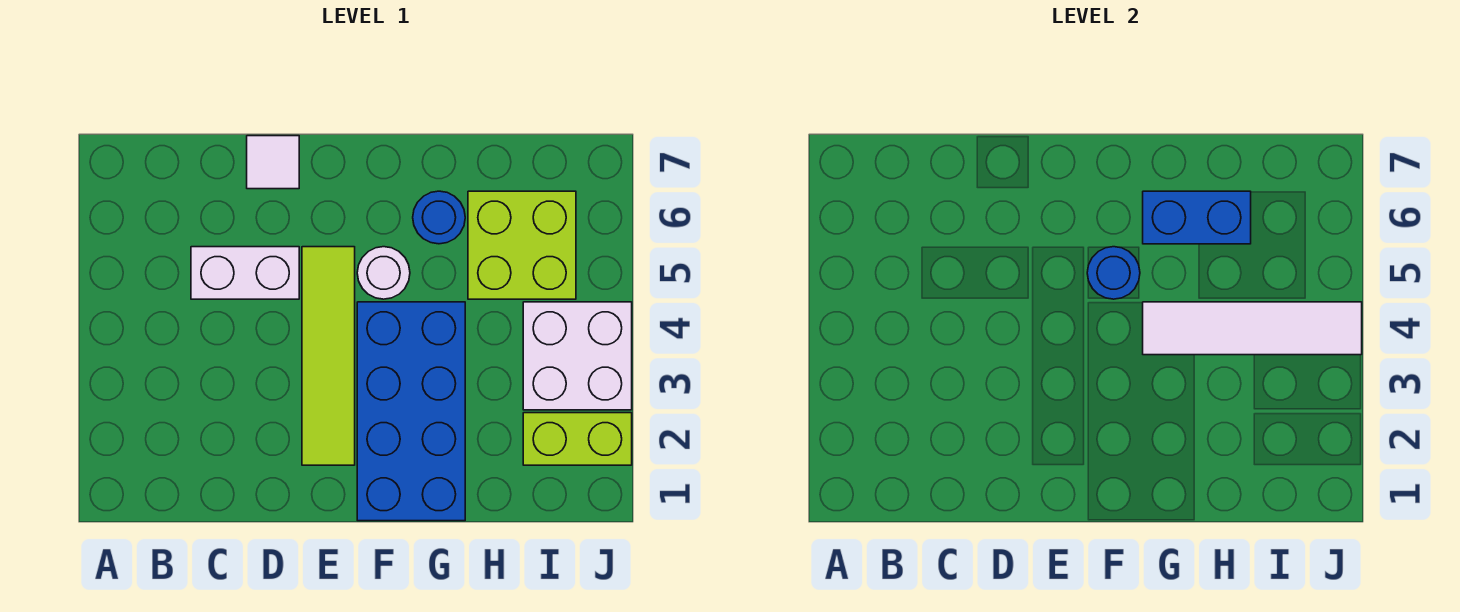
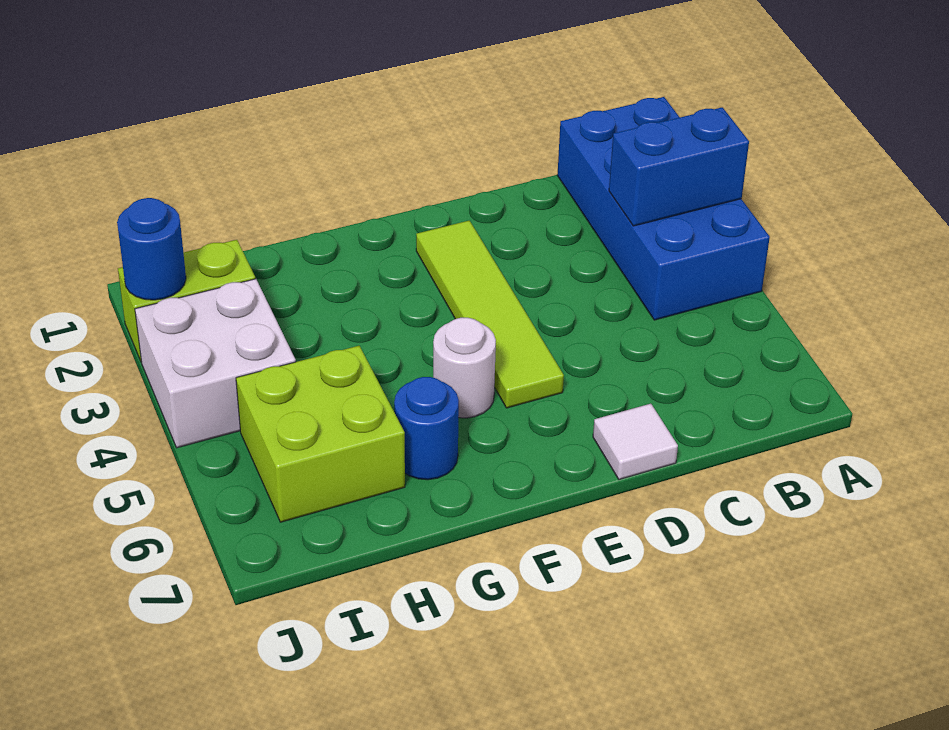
white brick C5:D5 level 1 -> none
blue brick F1:G4 level 1 -> blue brick A1:B4 level 1
blue round brick F5 level 2 -> blue round brick J2 level 2
white tile G4:J4 level 2 -> none
blue brick G6:H6 level 2 -> blue brick A3:B3 level 2

